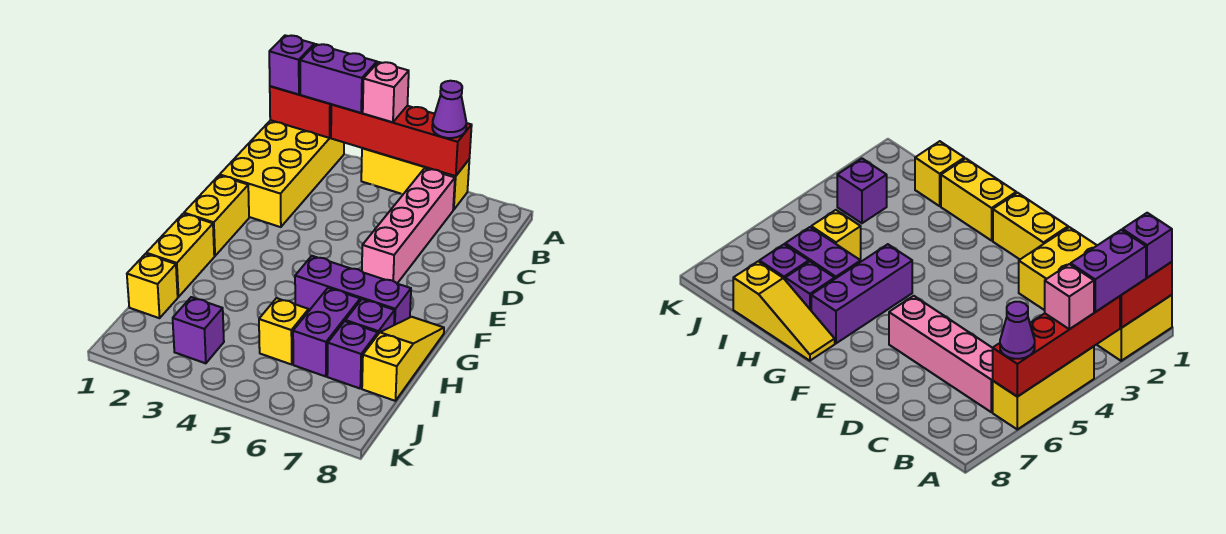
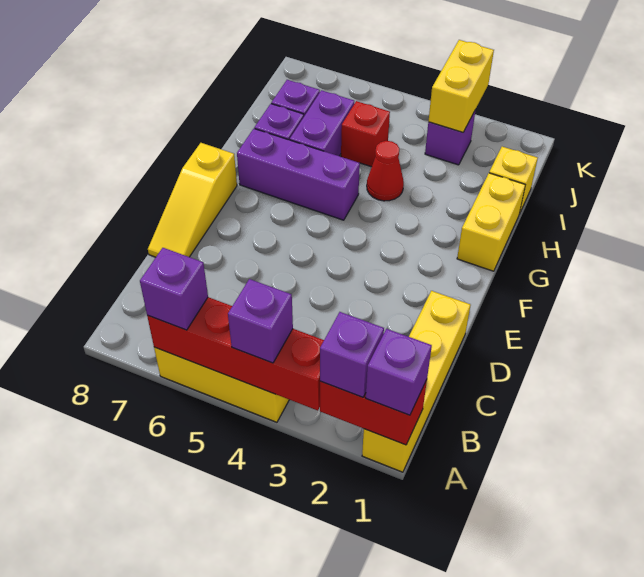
yellow brick A1:D2 level 1 -> yellow brick A1:D1 level 1
purple brick A2:A3 level 3 -> purple brick A2 level 3
pink brick A4 level 3 -> purple brick A4 level 3
purple cone A6 level 3 -> purple brick A6 level 3
pink brick B6:E6 level 1 -> none
yellow brick E1:F1 level 1 -> yellow brick J3:K3 level 2
yellow slope G8:I8 level 1 top I -> yellow slope D8:F8 level 1 top F
none -> red cone H4 level 1
yellow brick I5 level 1 -> red brick I5 level 1

